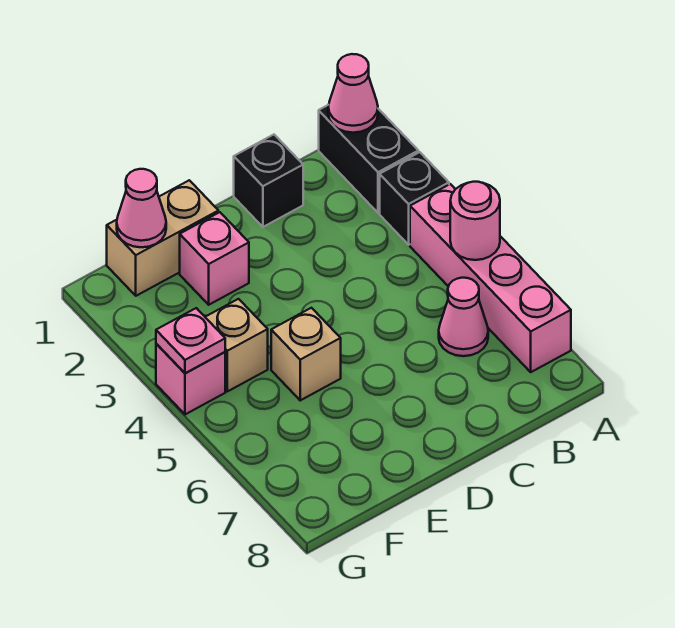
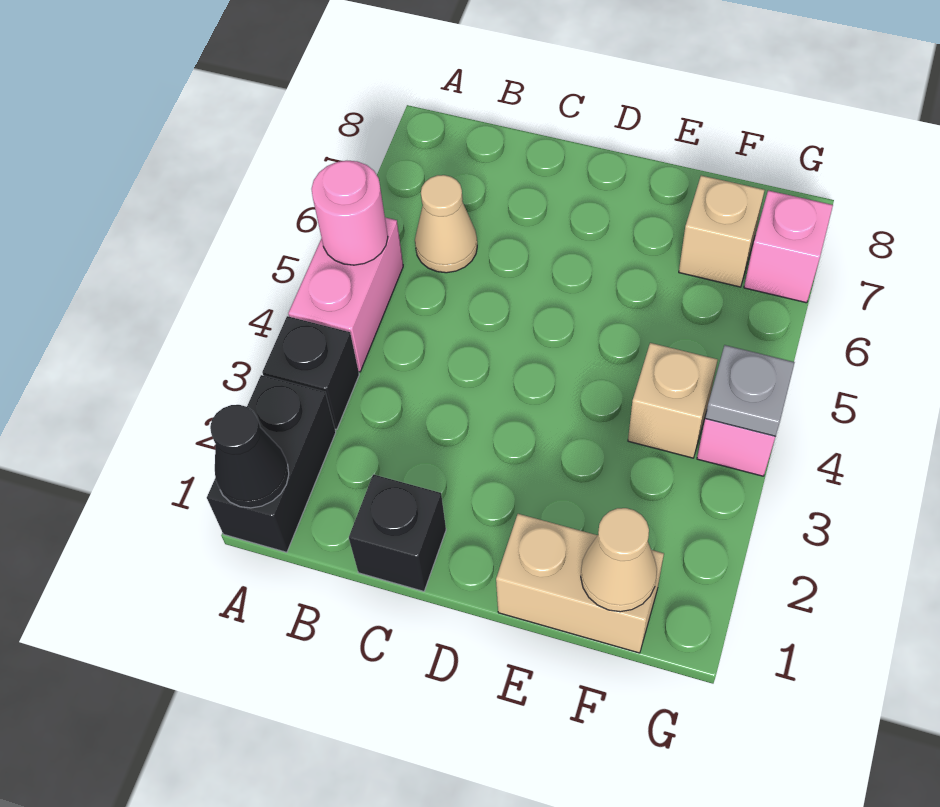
pink cone A1 level 2 -> black cone A1 level 2
pink brick A4:A7 level 1 -> pink brick A4:A5 level 1
pink cone B6 level 1 -> tan cone B6 level 1
pink brick E2 level 1 -> pink brick G7 level 1
tan brick E5 level 1 -> tan brick F7 level 1
pink cone F1 level 2 -> tan cone F1 level 2
pink plate G4 level 2 -> grey plate G4 level 2

